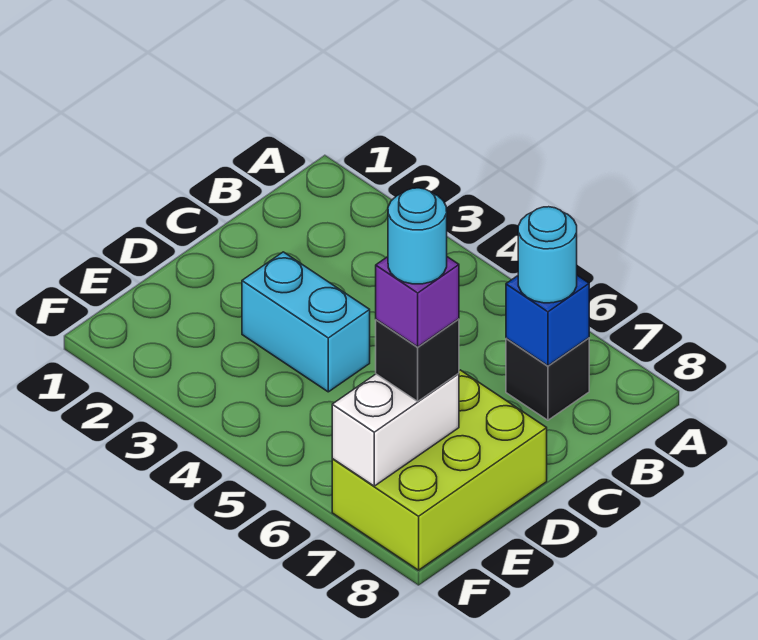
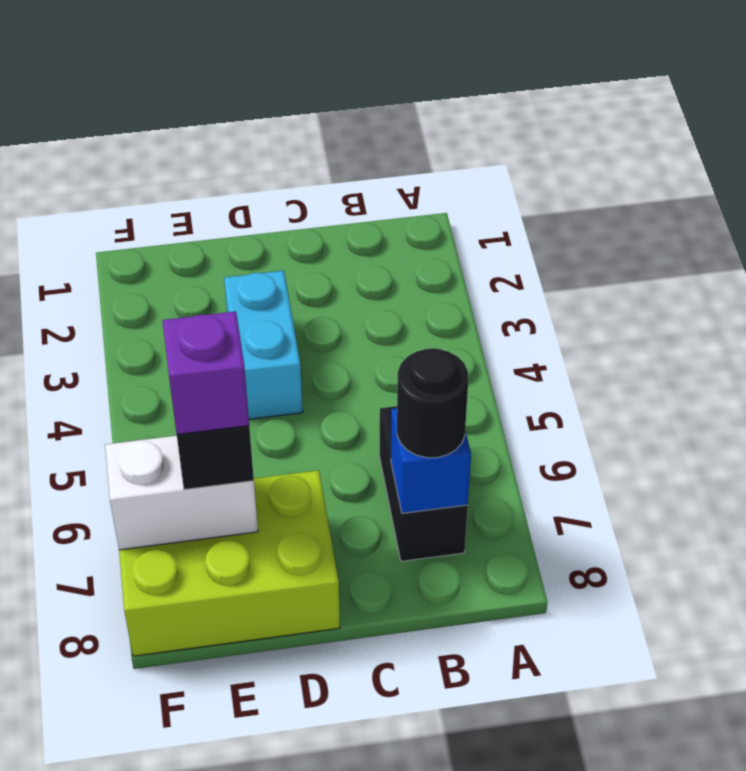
black brick B7 level 1 -> black brick B6:B7 level 1
cyan round brick B7 level 3 -> black round brick B7 level 3
cyan round brick E7 level 5 -> none

